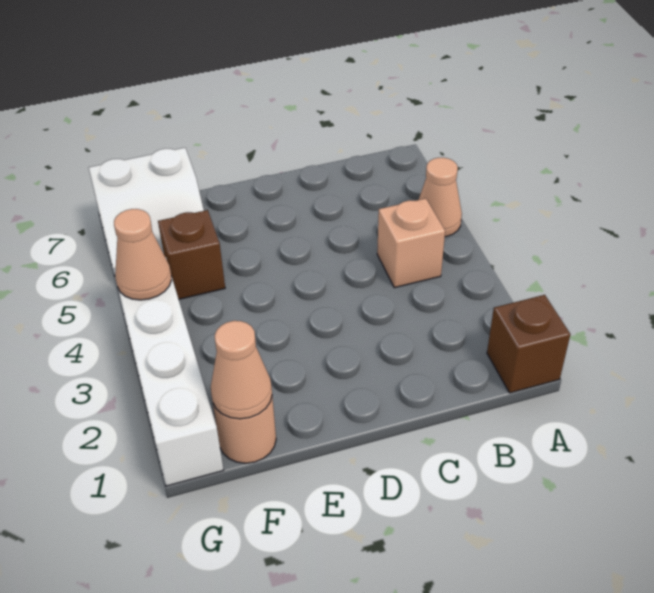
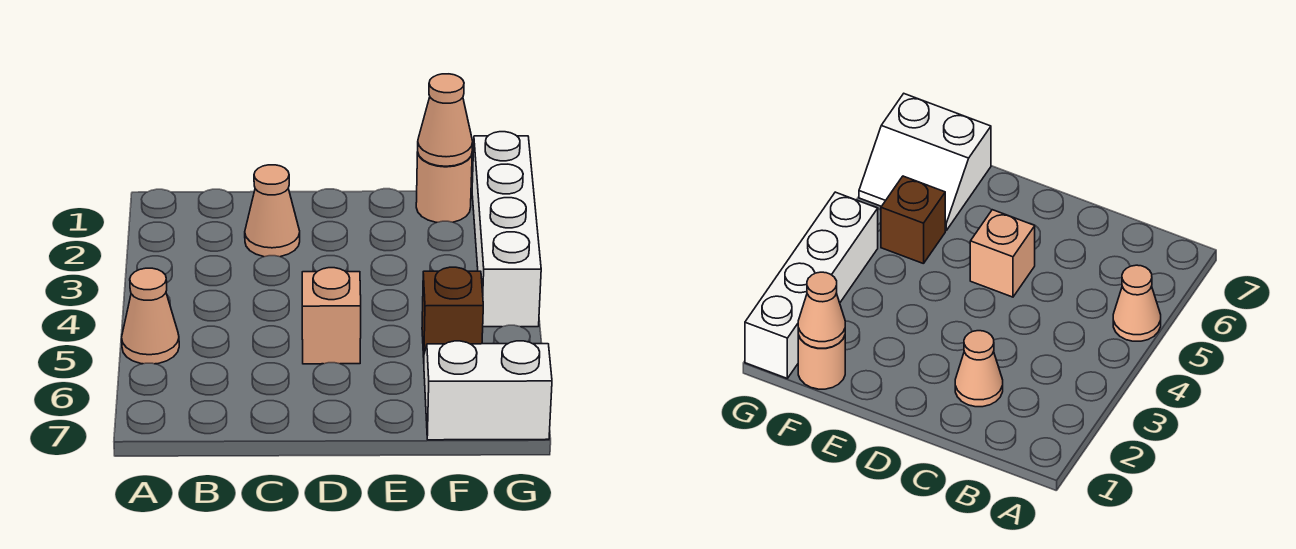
brown brick A1 level 1 -> none
tan brick B4 level 1 -> tan brick D5 level 1
tan cone G4 level 2 -> tan cone C2 level 1

